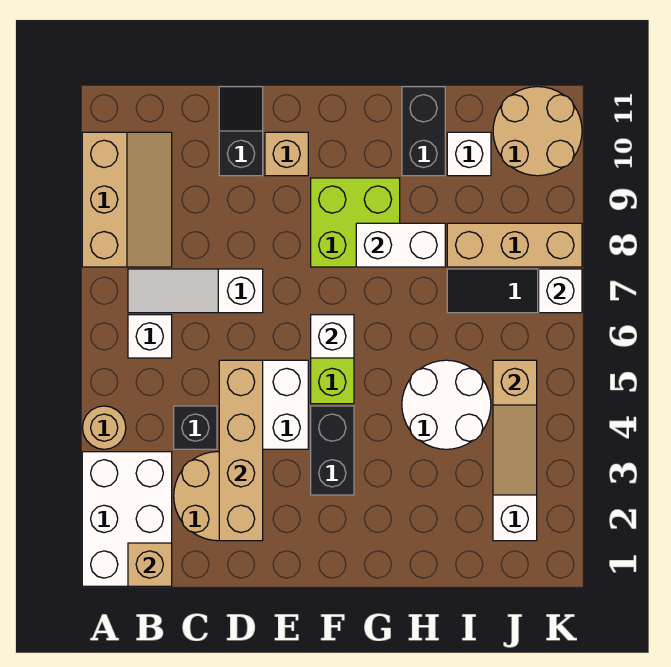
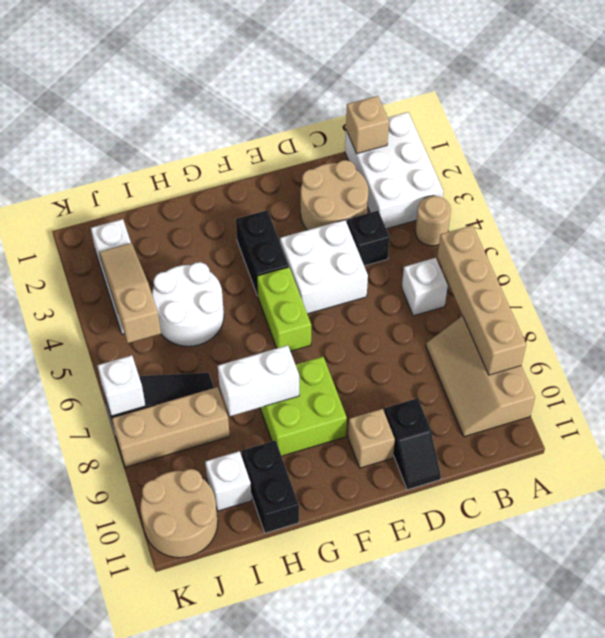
white slope B7:D7 level 1 top D -> none
tan brick D2:D5 level 2 -> tan brick A6:A9 level 2
white brick F6 level 2 -> none

